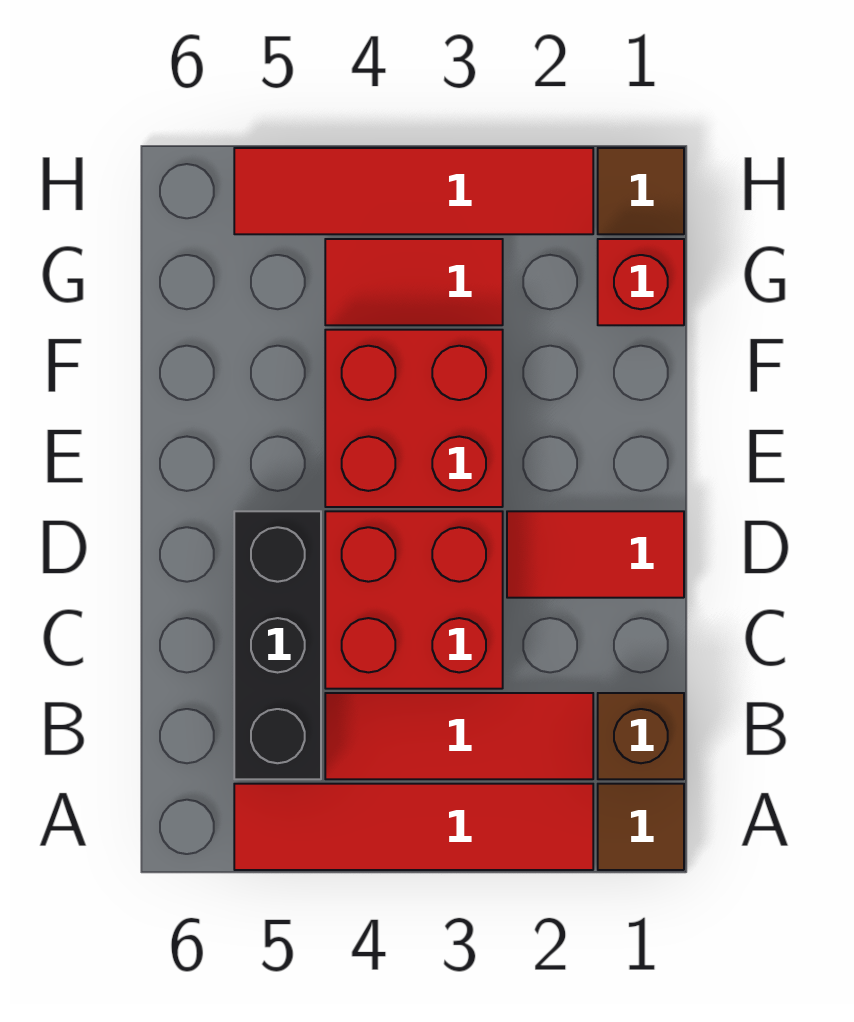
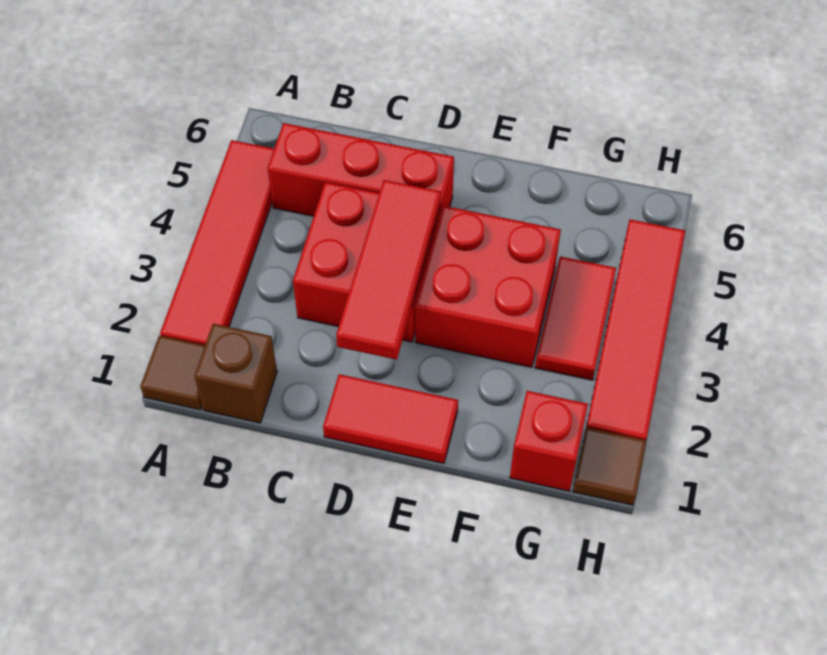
red tile B2:B4 level 1 -> red tile D2:D4 level 2
black brick B5:D5 level 1 -> red brick B5:D5 level 1
red tile D1:D2 level 1 -> red tile D1:E1 level 1

